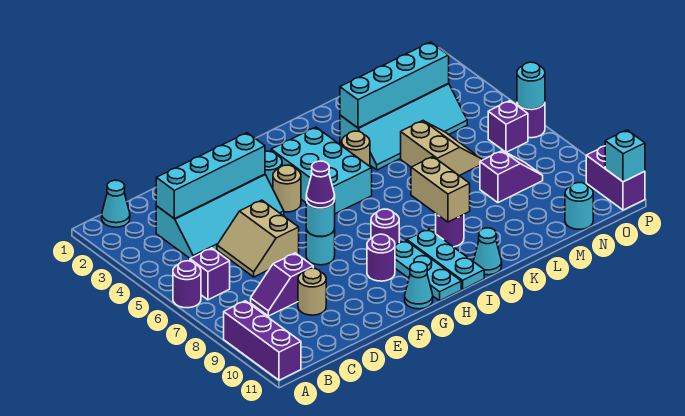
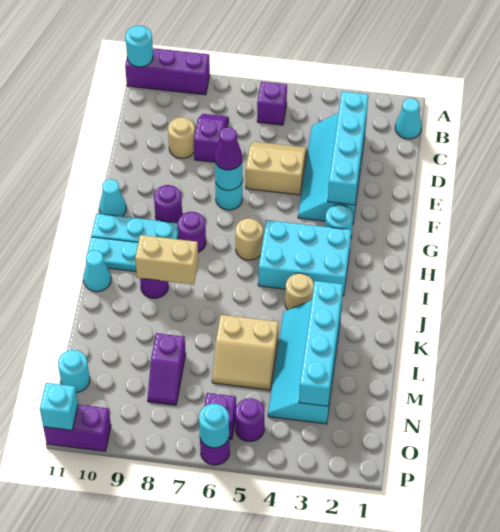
purple round brick A6 level 1 -> purple round brick O5 level 1
none -> cyan round brick A11 level 2
tan round brick G4 level 1 -> tan round brick H6 level 1

